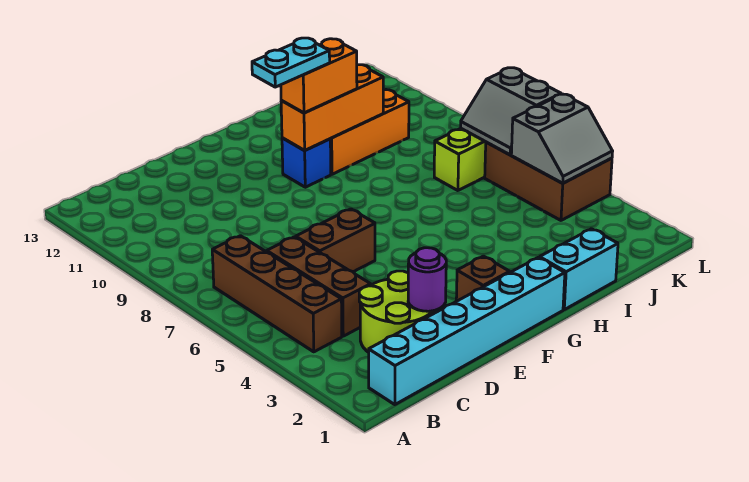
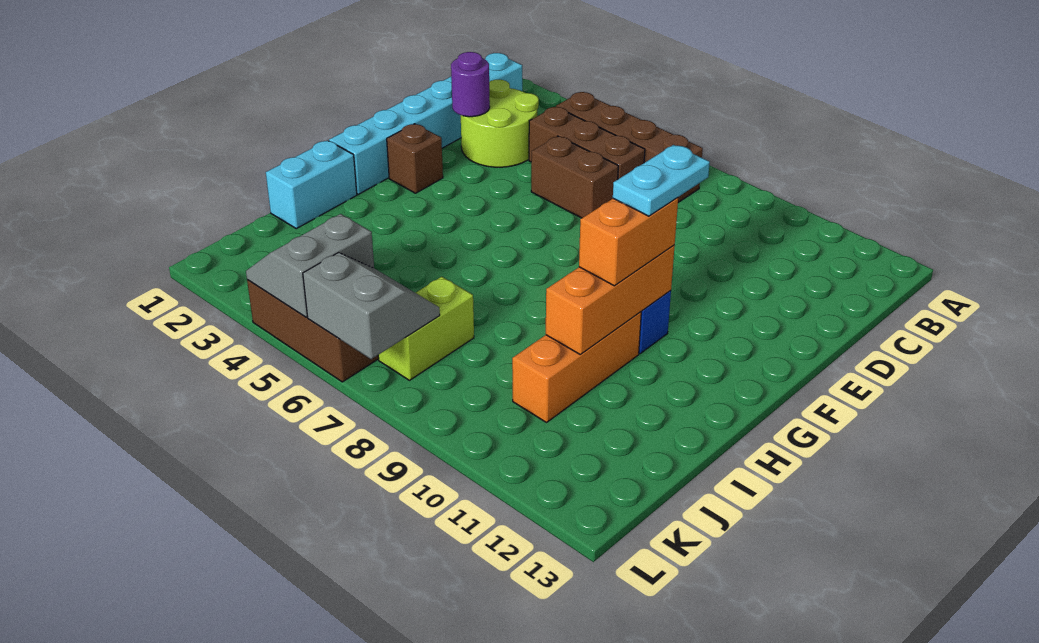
brown brick D6:E6 level 1 -> brown brick D5:D6 level 1

